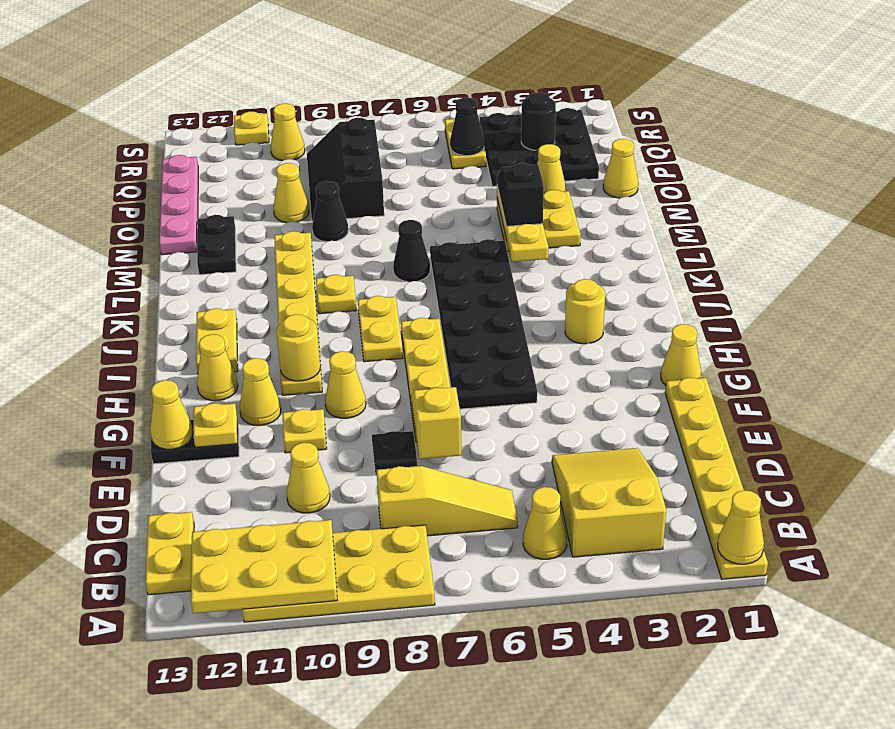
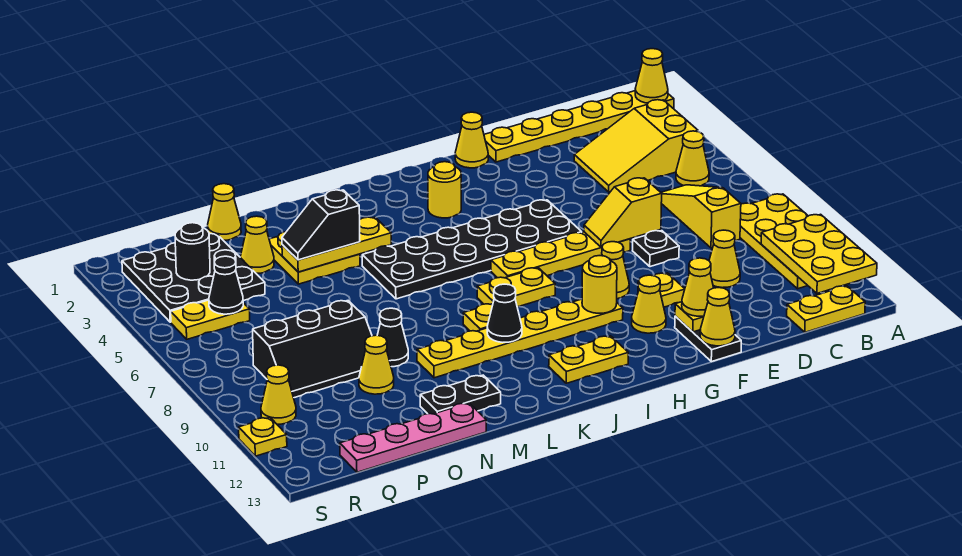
yellow cone H12 level 1 -> yellow cone F12 level 3
black cone L7 level 1 -> black cone K10 level 2

